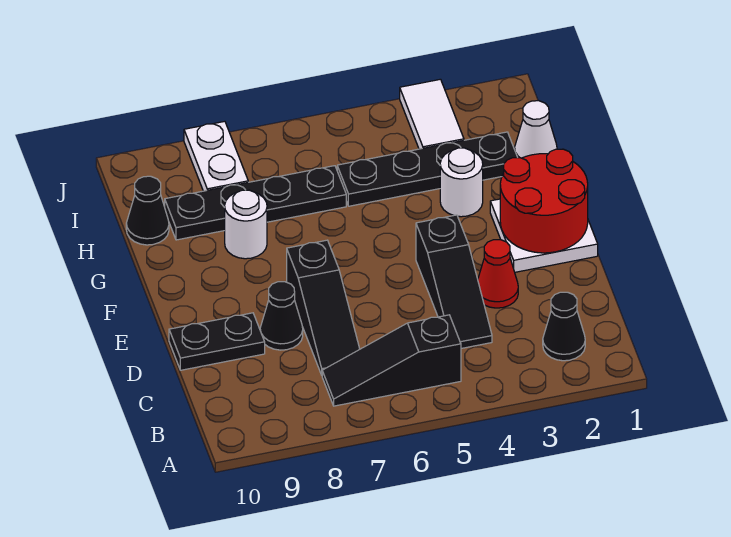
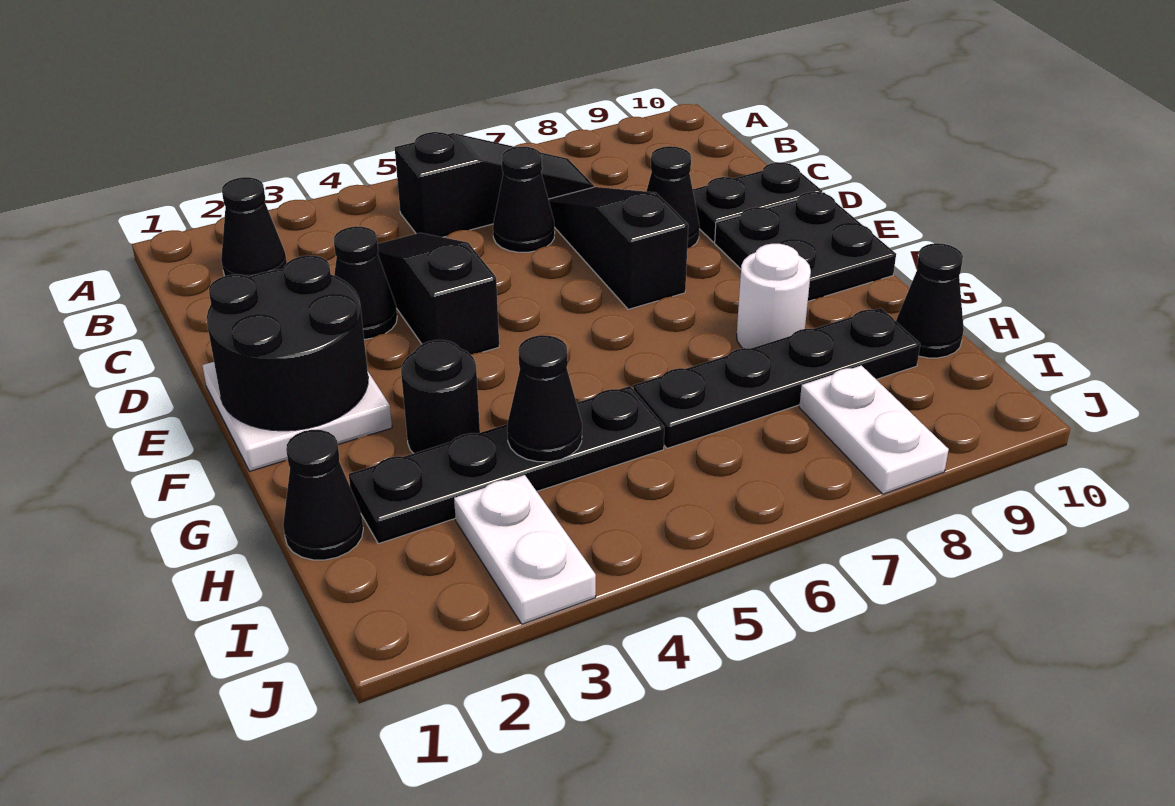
none -> black cone C6 level 1
red cone D3 level 1 -> black cone D3 level 1
red round brick E1:F2 level 2 -> black round brick E1:F2 level 2
none -> black plate E9:F10 level 1
white round brick G3 level 1 -> black round brick G3 level 1
white cone H1 level 1 -> black cone H1 level 1
none -> black cone H4 level 2
white tile I3:J3 level 1 -> white plate I3:J3 level 1

